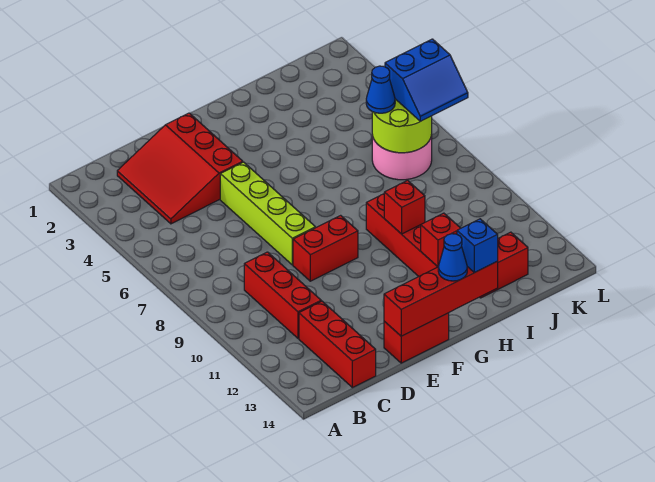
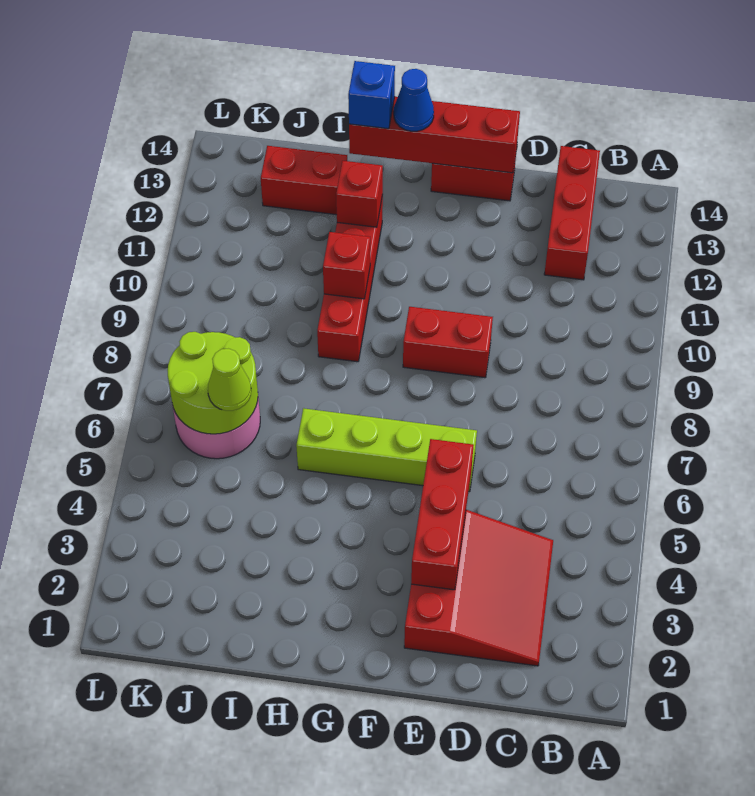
red brick C9:C11 level 1 -> red brick E3:E5 level 2
lime brick E5:E8 level 1 -> lime brick E6:H6 level 1
blue cone J6 level 3 -> lime cone J6 level 3
blue slope K6:L7 level 3 top 6 -> none

